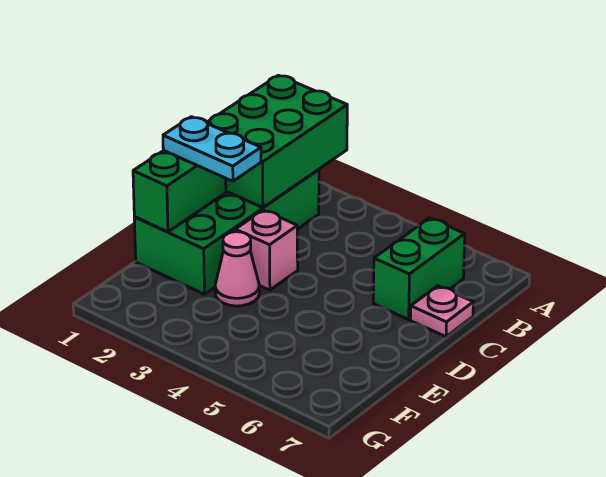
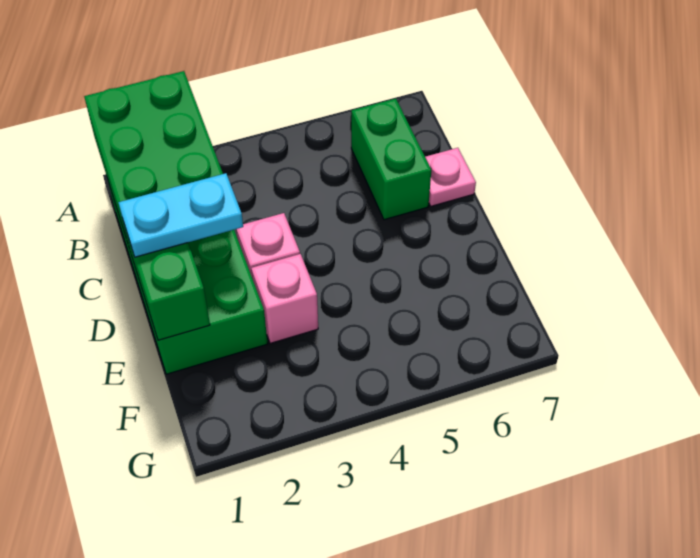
pink cone E3 level 1 -> pink brick E3 level 1

